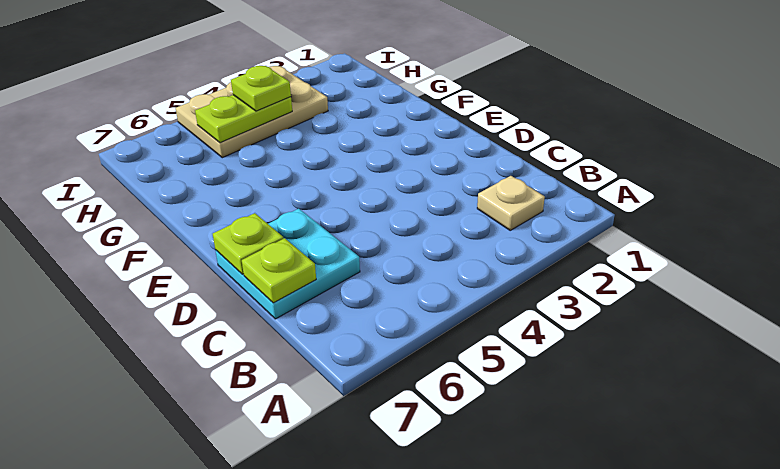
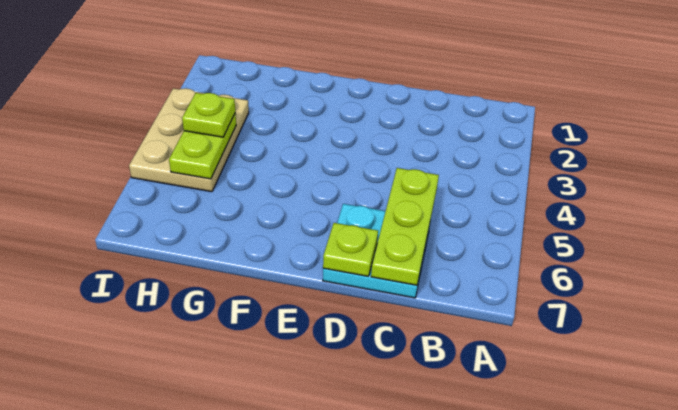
tan plate B2 level 1 -> none
lime plate C7 level 2 -> lime plate C5:C7 level 2

